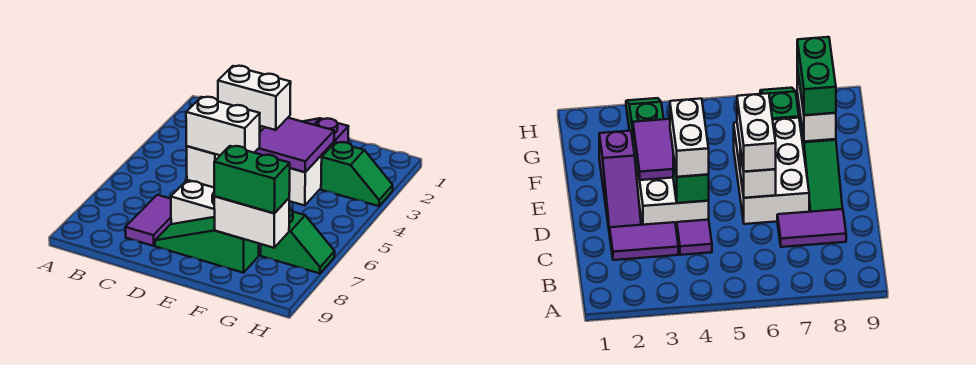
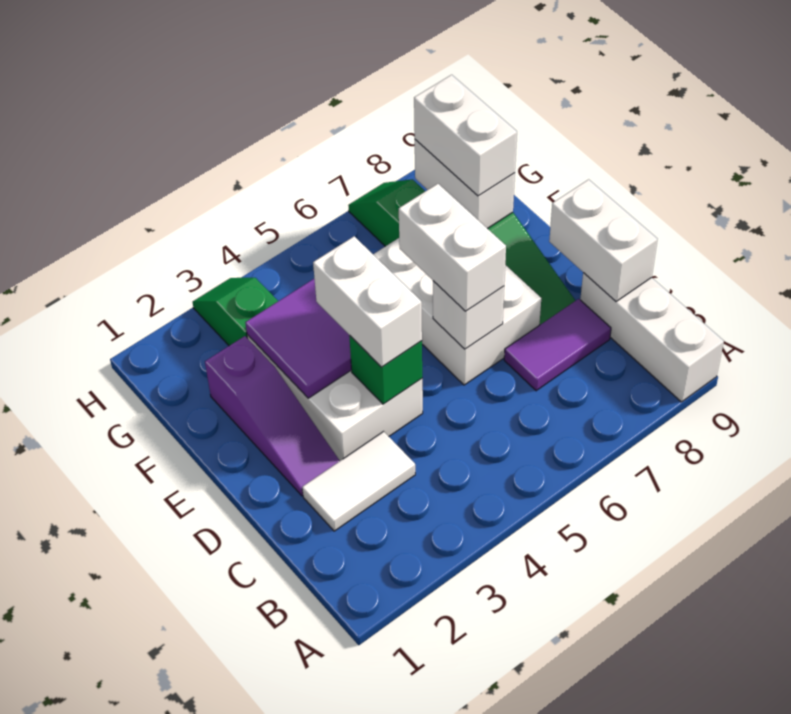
none -> white brick A9:C9 level 1
purple tile C2:C3 level 1 -> white tile C2:C3 level 1
purple tile C4 level 1 -> none
none -> white brick C9:D9 level 2
green brick F8:G8 level 3 -> white brick F8:G8 level 3

